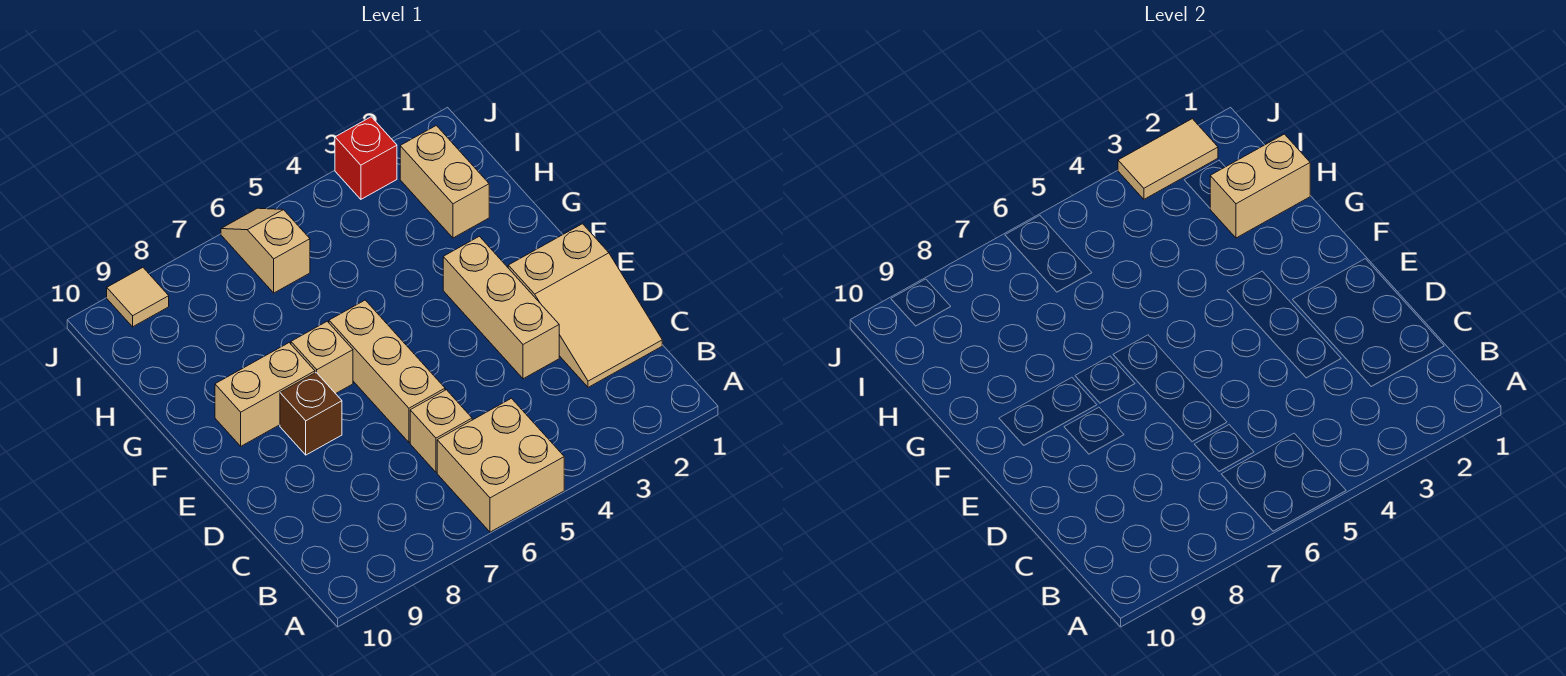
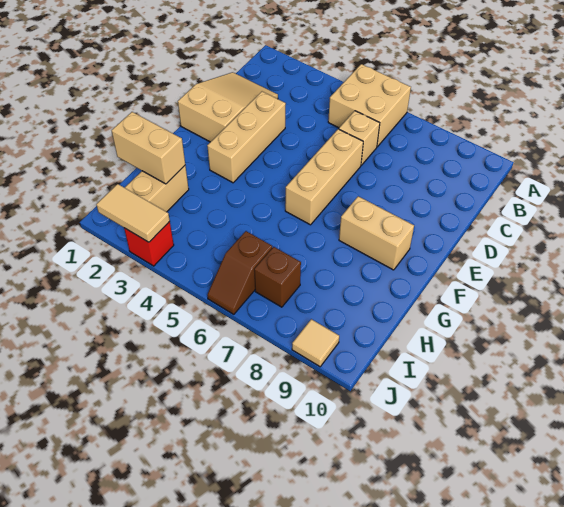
brown brick E8 level 1 -> brown brick I7 level 1
tan brick F7 level 1 -> none
tan slope I6:J6 level 1 top I -> brown slope I6:J6 level 1 top I

